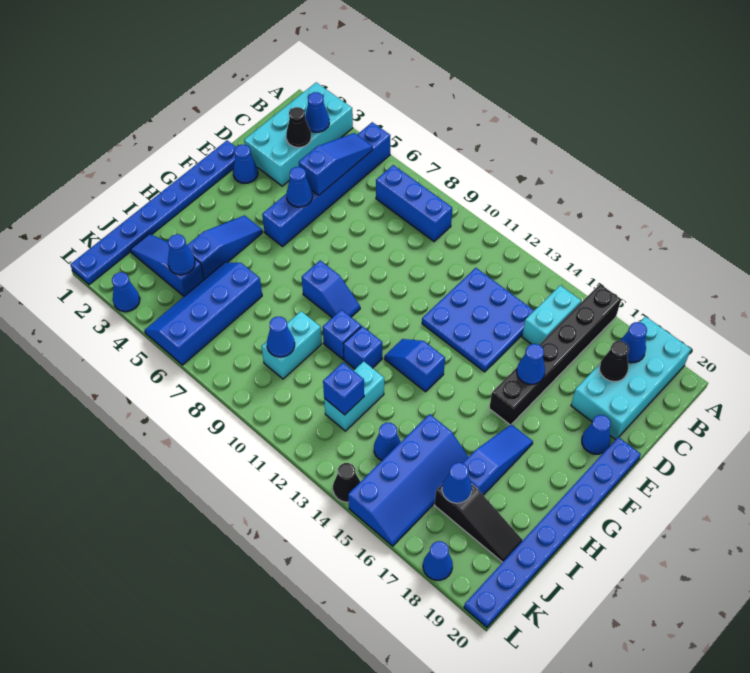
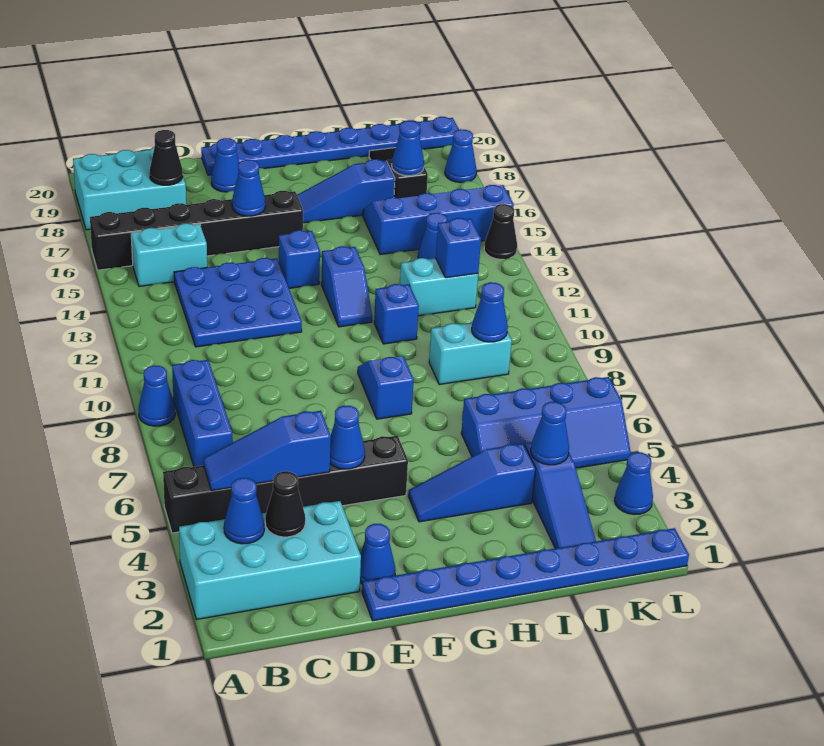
blue brick A5:F5 level 1 -> black brick A5:F5 level 1
cyan brick A18:D19 level 1 -> cyan brick A18:C19 level 1
blue cone B18 level 2 -> blue cone A9 level 1
blue brick H10 level 1 -> blue brick F14 level 1

